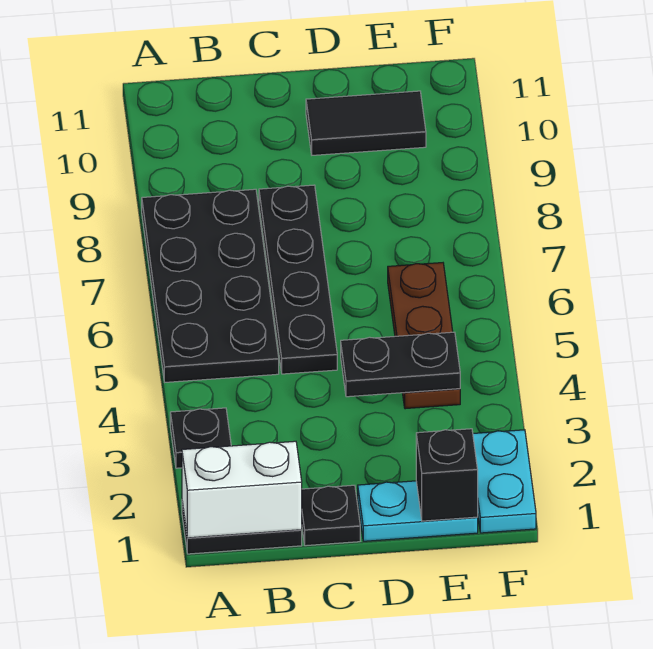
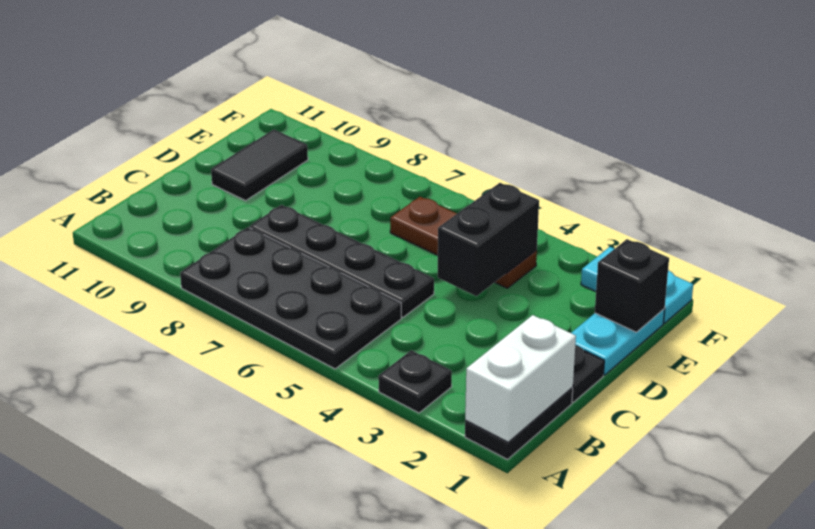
black plate D4:E4 level 2 -> black brick D4:E4 level 2

